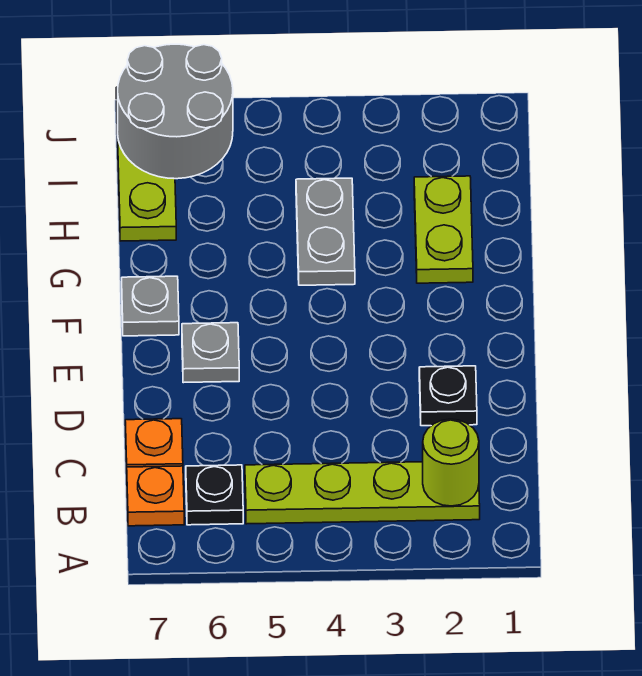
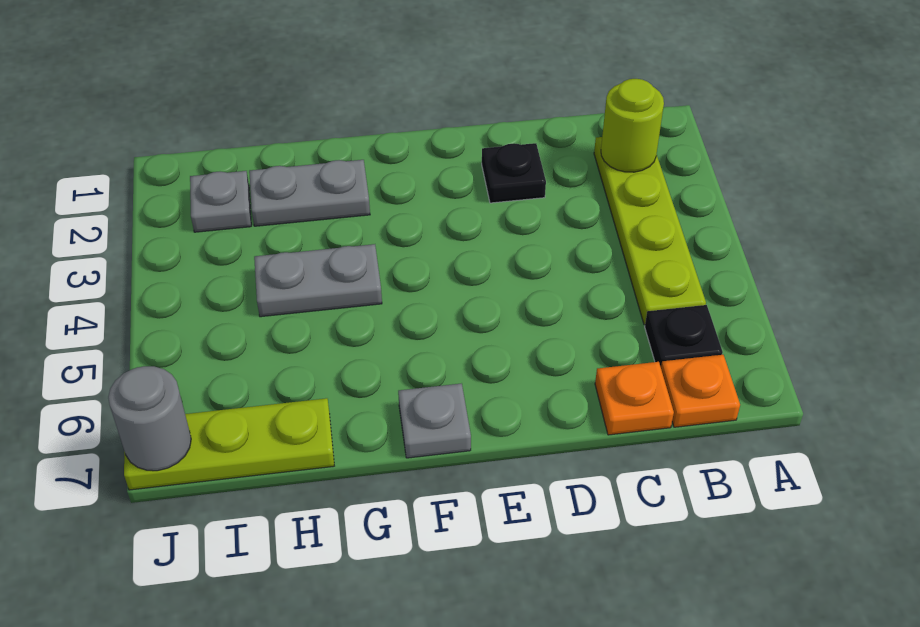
grey plate E6 level 1 -> grey plate I2 level 1
lime plate G2:H2 level 1 -> grey plate G2:H2 level 1
grey round brick I6:J7 level 2 -> grey round brick J7 level 2

